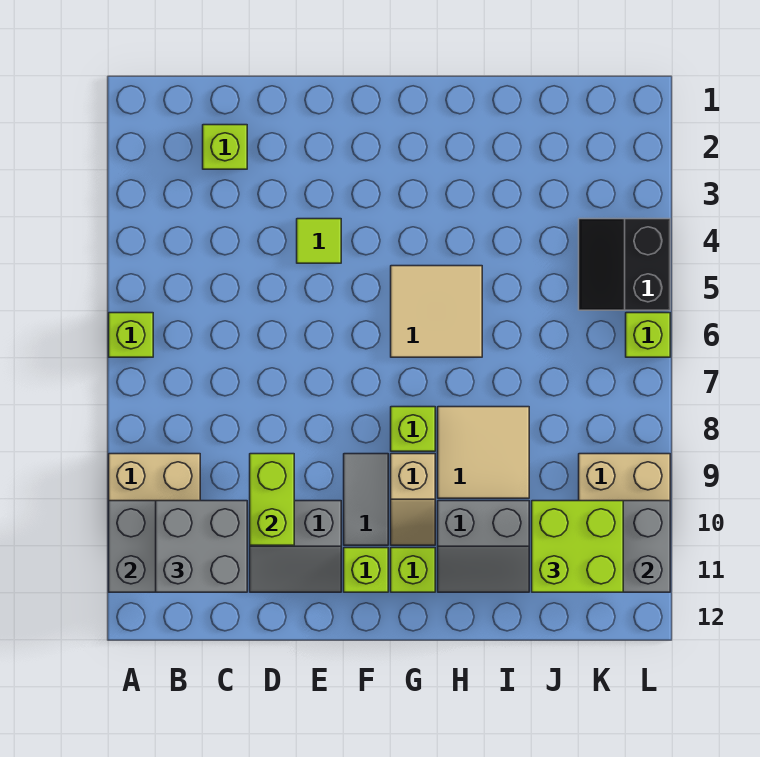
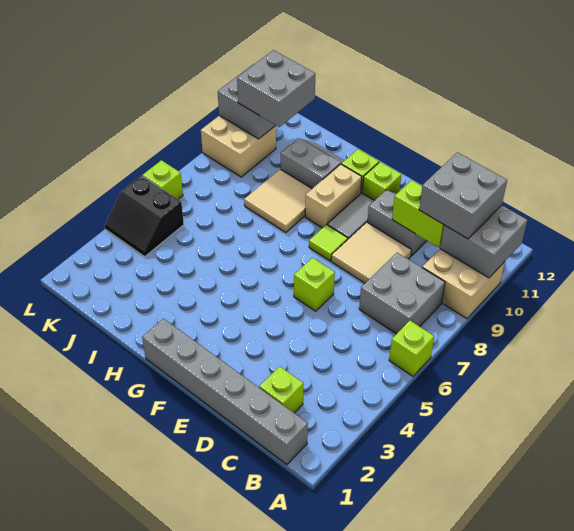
none -> grey brick B1:G1 level 1
none -> grey brick B7:C8 level 1
lime brick D9:D10 level 2 -> lime brick C10:D10 level 2
lime tile E4 level 1 -> lime tile F8 level 1
tan tile G5:H6 level 1 -> tan tile D8:E9 level 1
lime brick G8 level 1 -> lime brick E6 level 1
tan slope G9:G10 level 1 top 9 -> tan brick G9:G10 level 1
lime brick J10:K11 level 3 -> grey brick J10:K11 level 3
black slope K4:L5 level 1 top L -> black slope K4:L5 level 1 top 5

